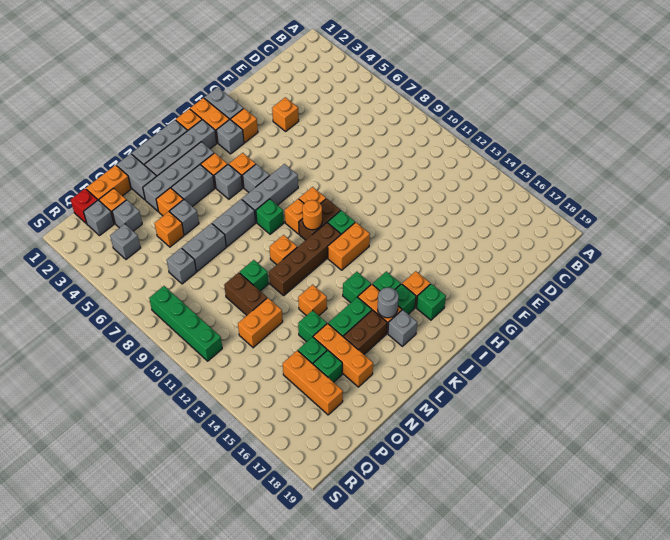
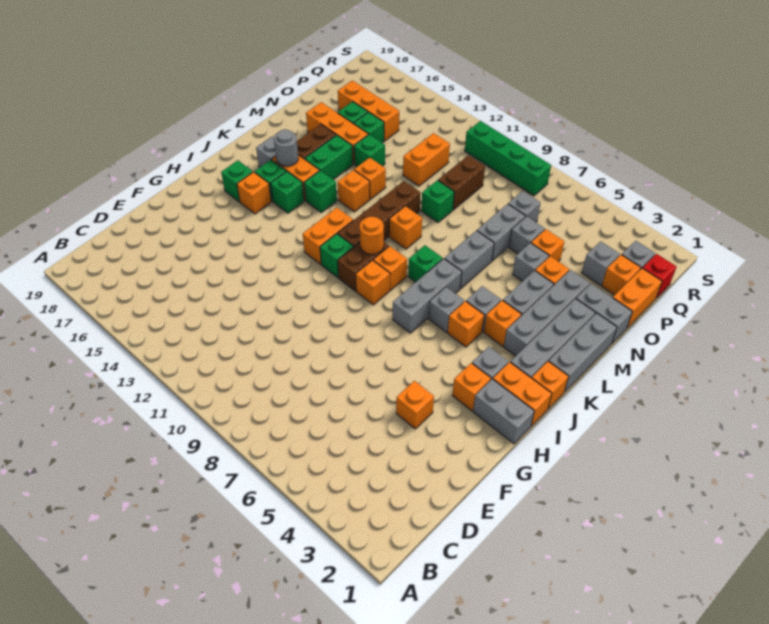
none -> orange brick L13 level 1
brown brick O10:O11 level 1 -> brown brick O10:P10 level 1
grey brick Q4 level 1 -> grey brick O6 level 1

